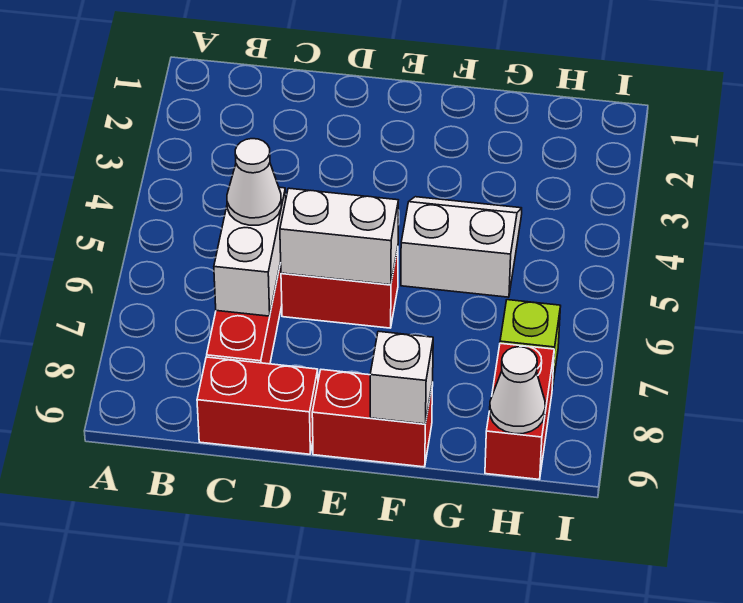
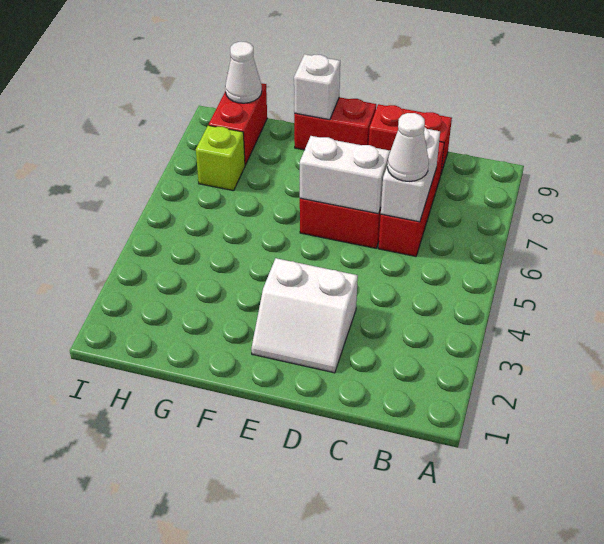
white slope F4:G5 level 1 top 5 -> white slope D2:E3 level 1 top 3

